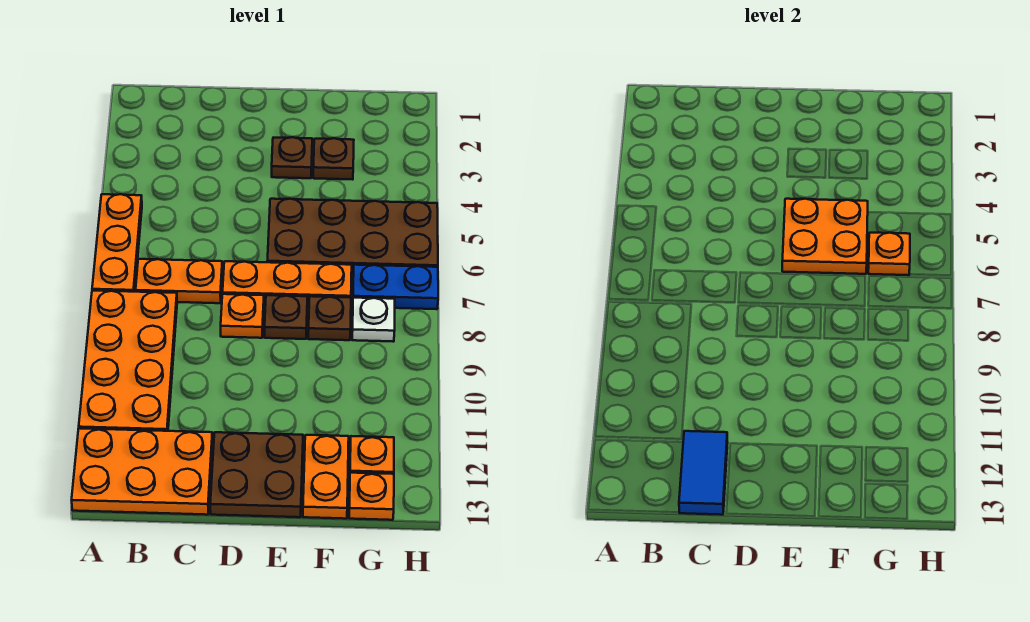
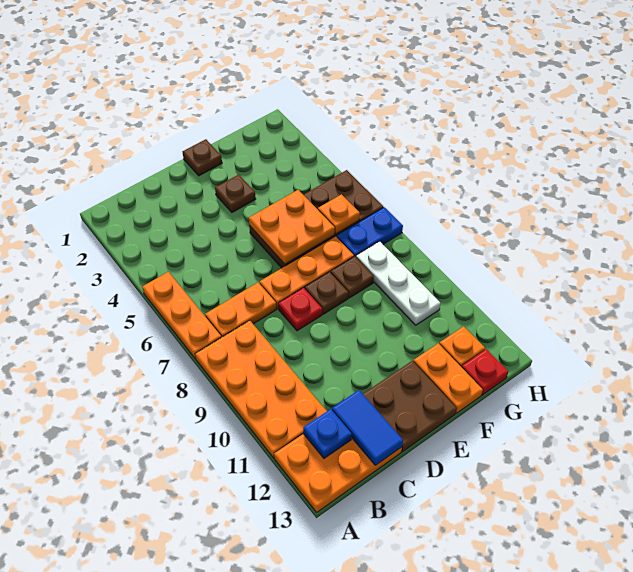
none -> blue plate B12 level 2
orange plate D8 level 1 -> red plate D8 level 1
brown plate F3 level 1 -> brown plate E1 level 1
white plate G8 level 1 -> white plate G8:G10 level 1
orange plate G13 level 1 -> red plate G13 level 1

